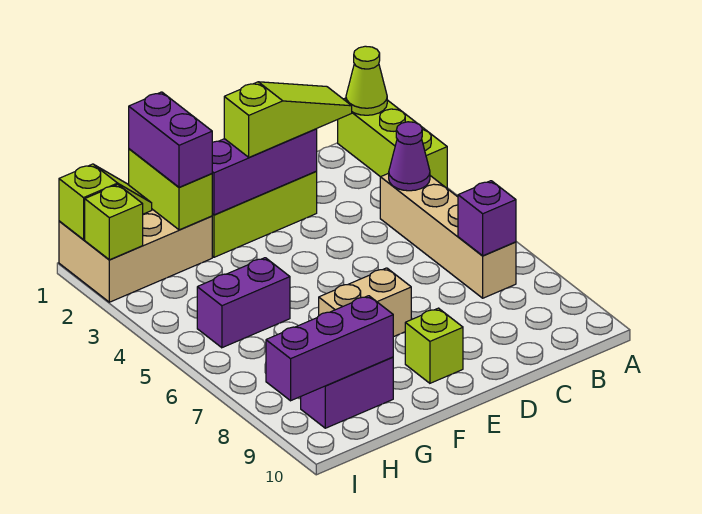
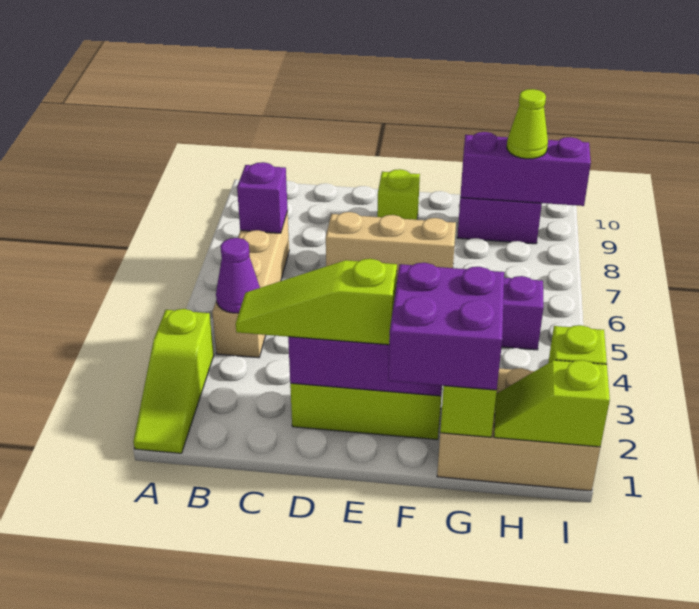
lime brick A1:A3 level 1 -> lime slope A1:A3 level 1 top 3
lime cone A1 level 2 -> lime cone H9 level 3
tan brick E7:F7 level 1 -> tan brick D7:F7 level 1
purple brick G1:G2 level 3 -> purple brick F1:G2 level 3

